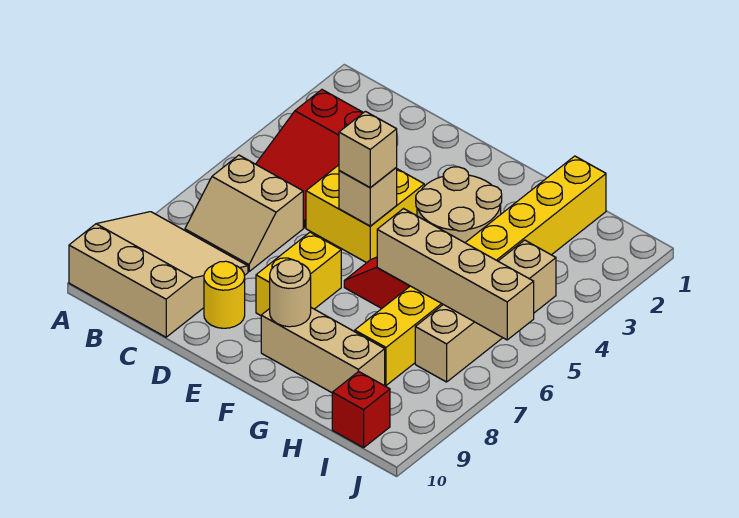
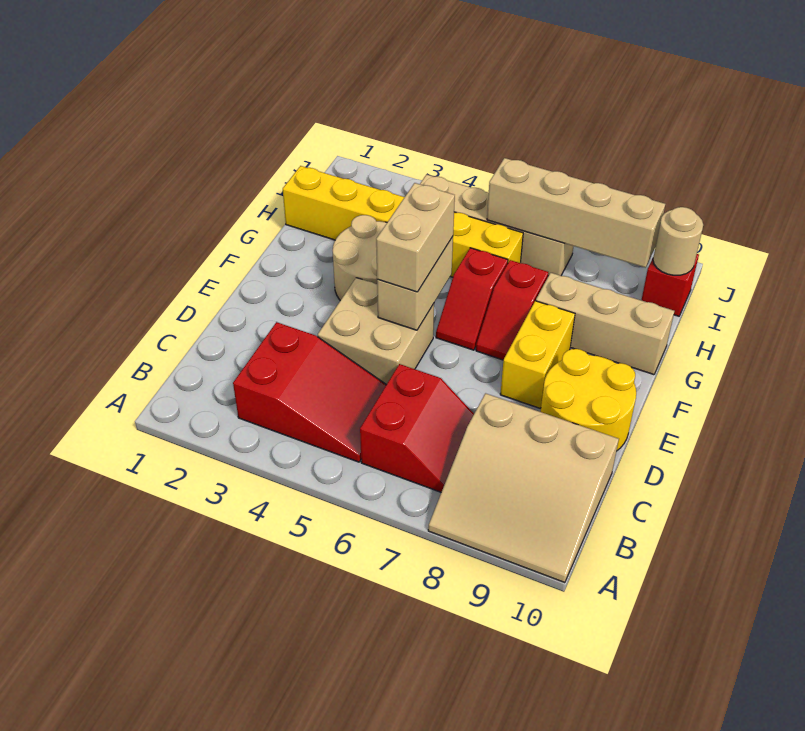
tan slope A8:C10 level 1 top 10 -> tan slope A8:C10 level 1 top C
tan slope B6:C7 level 1 top 6 -> red slope B6:C7 level 1 top 6
yellow brick D4:E5 level 1 -> tan brick D4:E5 level 1
yellow round brick D9 level 1 -> yellow round brick D9:E10 level 1
tan brick E5 level 2 -> tan brick E5:F5 level 2
tan brick E5 level 3 -> tan brick E5:F5 level 3
yellow brick E7:E8 level 1 -> yellow brick E8:F8 level 1
none -> red slope F7:G7 level 1 top G
tan brick F9:H9 level 1 -> tan brick G8:G10 level 1
tan round brick F9 level 2 -> tan round brick I10 level 2
tan brick G6:J6 level 2 -> tan brick I6:I9 level 2
yellow brick H1:H8 level 1 -> yellow brick H1:H6 level 1

